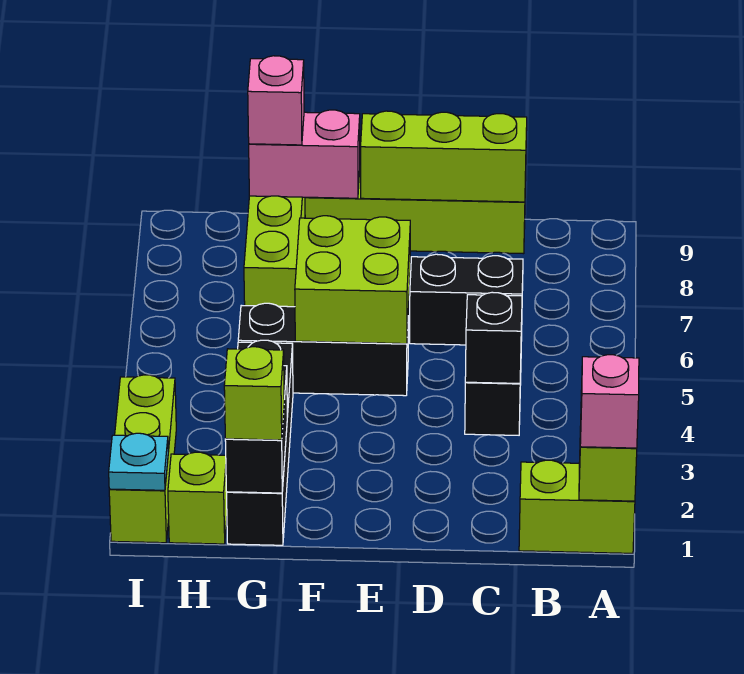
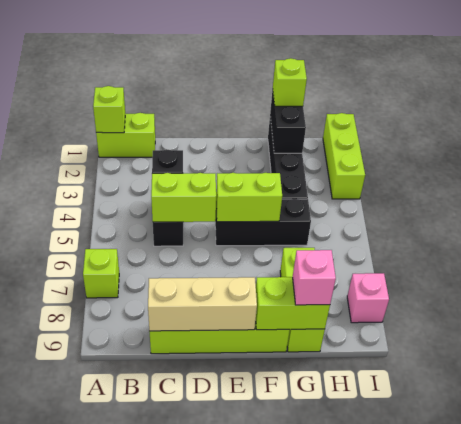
pink brick A1 level 3 -> pink brick I8 level 1
black brick C5:D5 level 2 -> lime brick C5:D5 level 2
lime brick C9:E9 level 2 -> tan brick C9:E9 level 2
lime brick E5:F6 level 2 -> lime brick E5:F5 level 2
pink brick F9:G9 level 2 -> lime brick F9:G9 level 2
lime brick H1 level 1 -> lime brick A7 level 1
cyan plate I1 level 2 -> none

